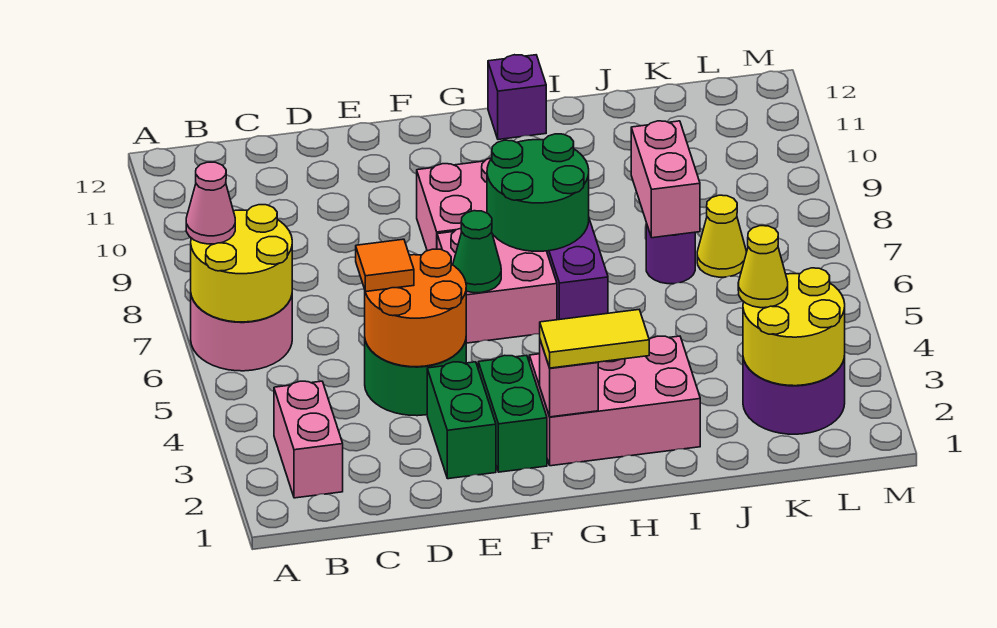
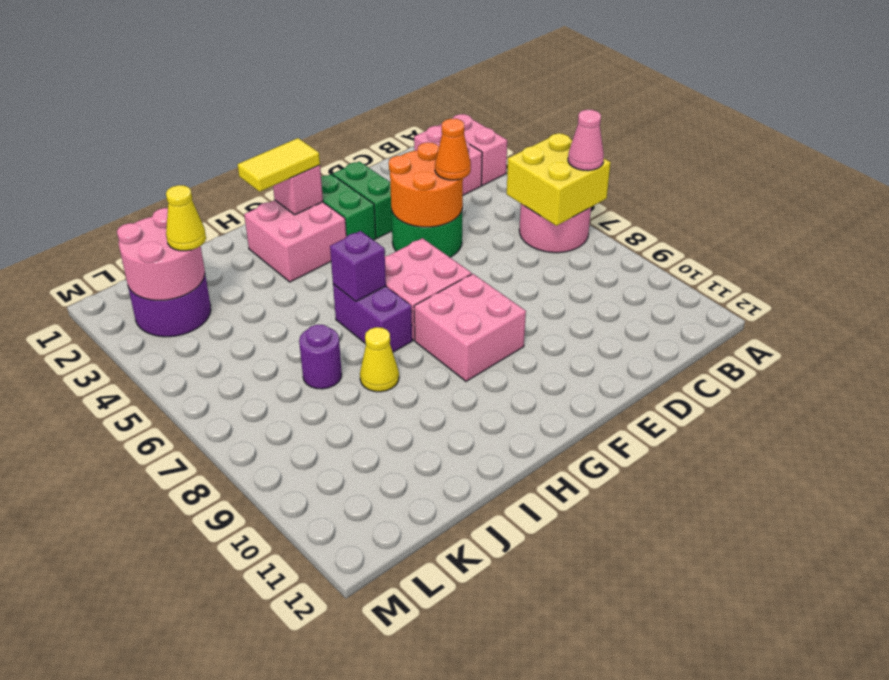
yellow round brick A6:B7 level 2 -> yellow brick A6:B7 level 2
orange tile D5 level 3 -> orange cone D5 level 3
green cone F6 level 2 -> none
pink brick G2:I3 level 1 -> pink brick G2:H3 level 1
green round brick G7:H8 level 2 -> none
purple brick H12 level 1 -> purple brick H6 level 2
pink brick J7:J8 level 2 -> pink brick A2:A3 level 1
yellow round brick K2:L3 level 2 -> pink round brick K2:L3 level 2
yellow cone K7 level 1 -> yellow cone I8 level 1

